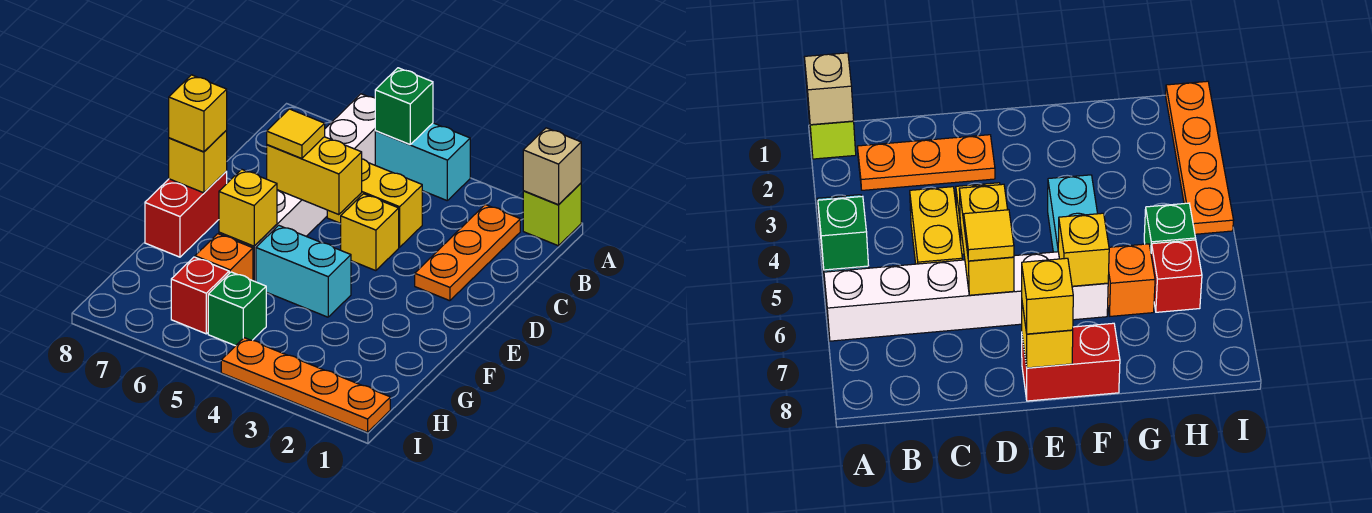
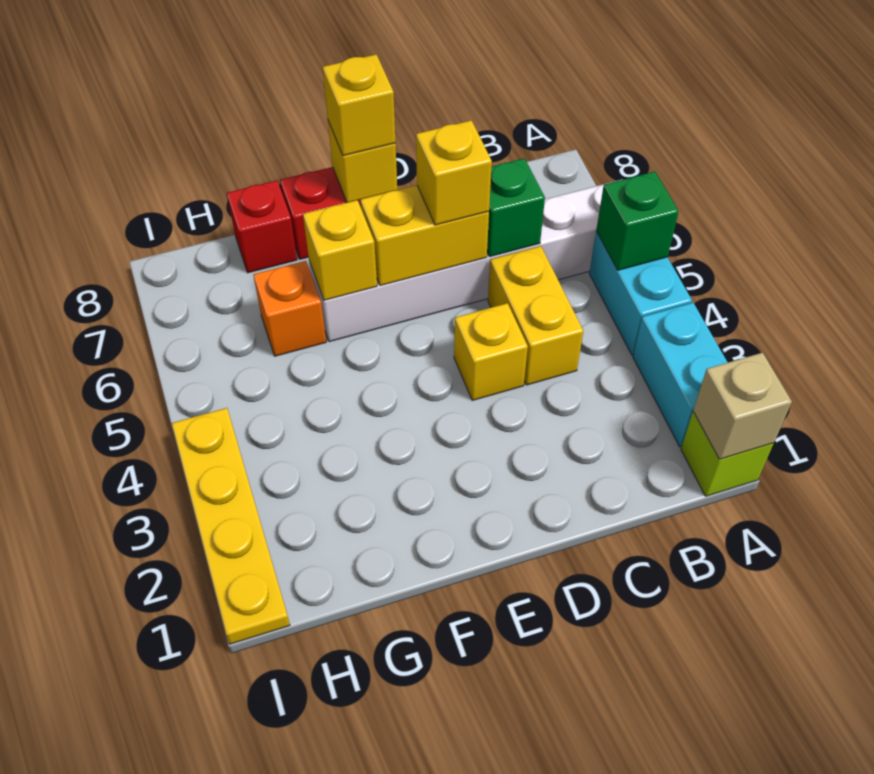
orange plate B2:D2 level 1 -> none
yellow brick D5:D6 level 2 -> yellow brick D6:E6 level 2
yellow tile D6 level 3 -> yellow brick D6 level 3
cyan brick F4:F5 level 1 -> cyan brick A2:A3 level 1
green brick H5 level 1 -> green brick C6 level 2
red brick H6 level 1 -> red brick G8 level 1
orange plate I1:I4 level 1 -> yellow plate I1:I4 level 1

